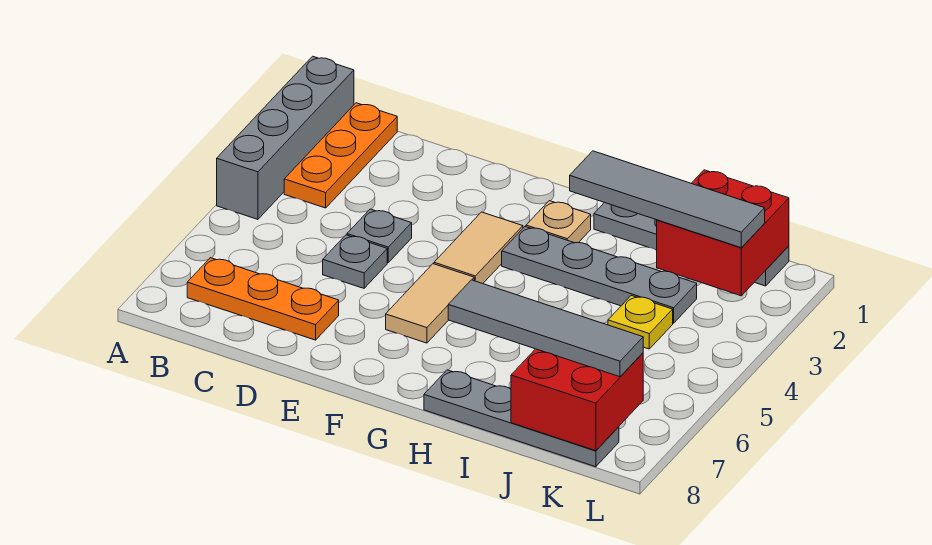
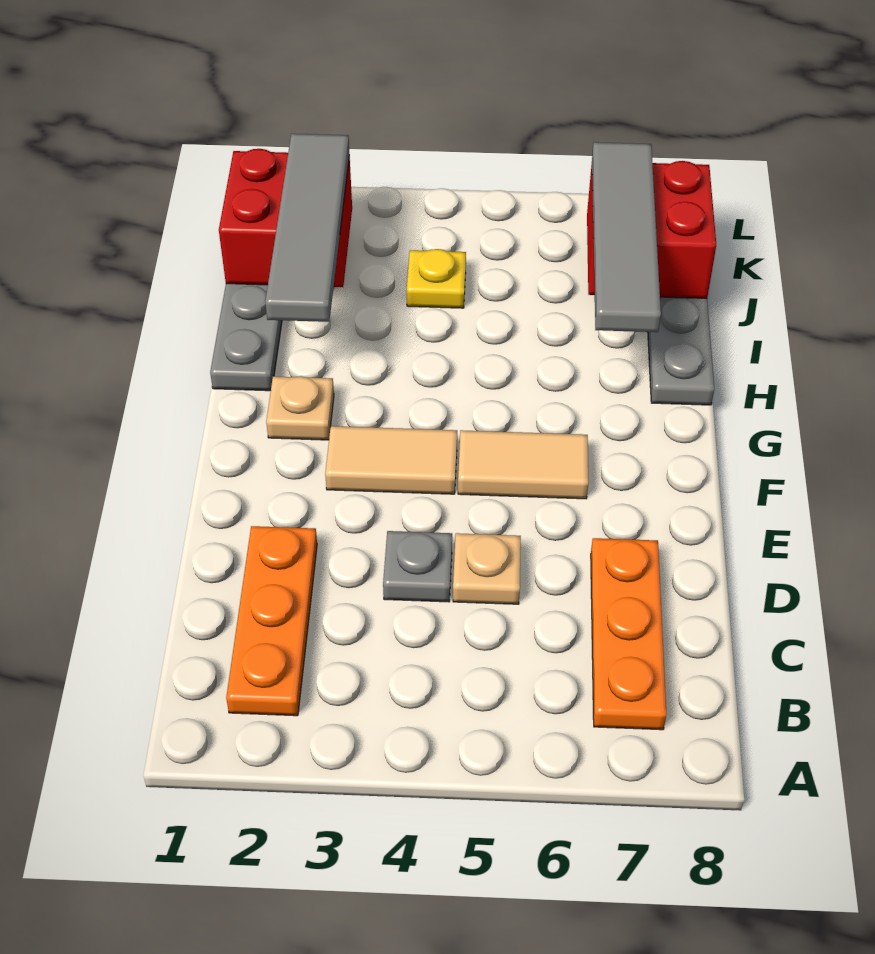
grey brick A1:A4 level 1 -> none
orange plate B1:B3 level 1 -> orange plate B2:D2 level 1
grey plate D5 level 1 -> tan plate D5 level 1
grey plate G3:J3 level 1 -> none

